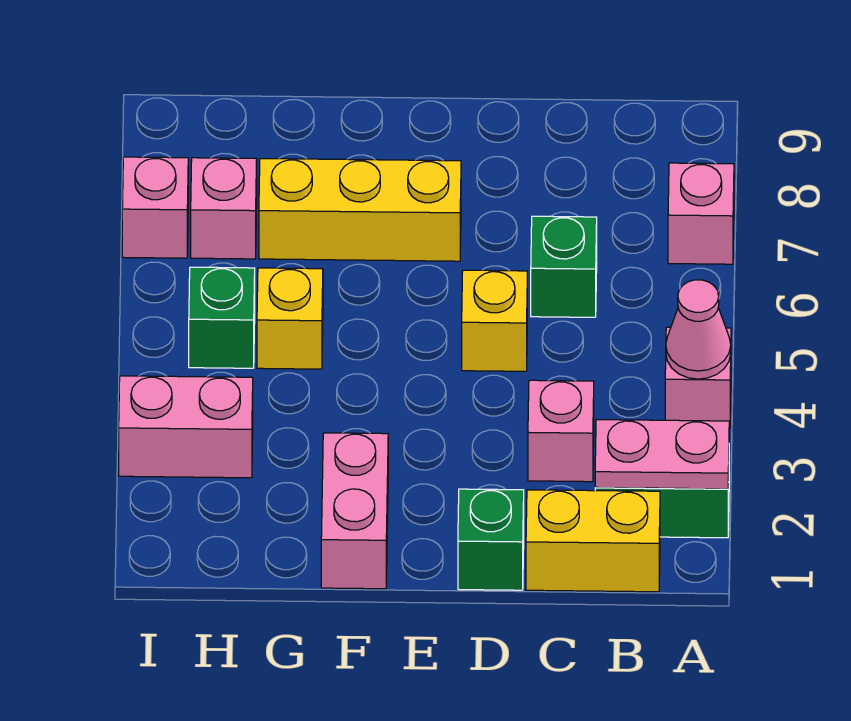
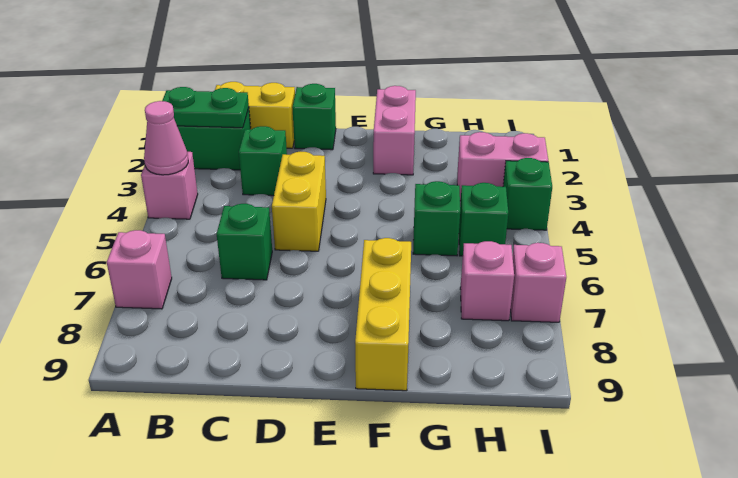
pink plate A2:B2 level 2 -> green plate A2:B2 level 2
pink brick C3 level 1 -> green brick C3 level 1
yellow brick D5 level 1 -> yellow brick D4:D5 level 1
yellow brick E7:G7 level 1 -> yellow brick F7:F9 level 1
yellow brick G5 level 1 -> green brick G5 level 1
none -> green brick I4 level 1

